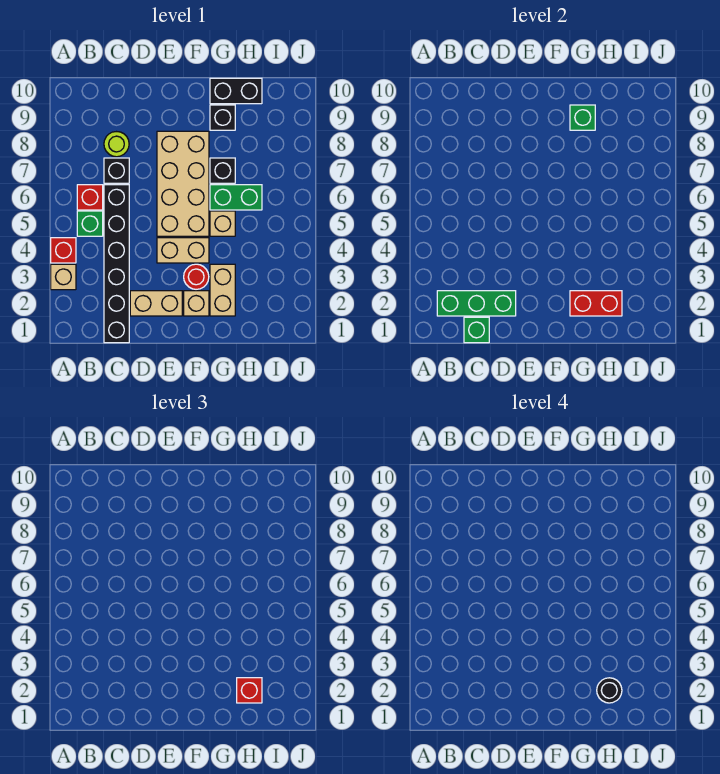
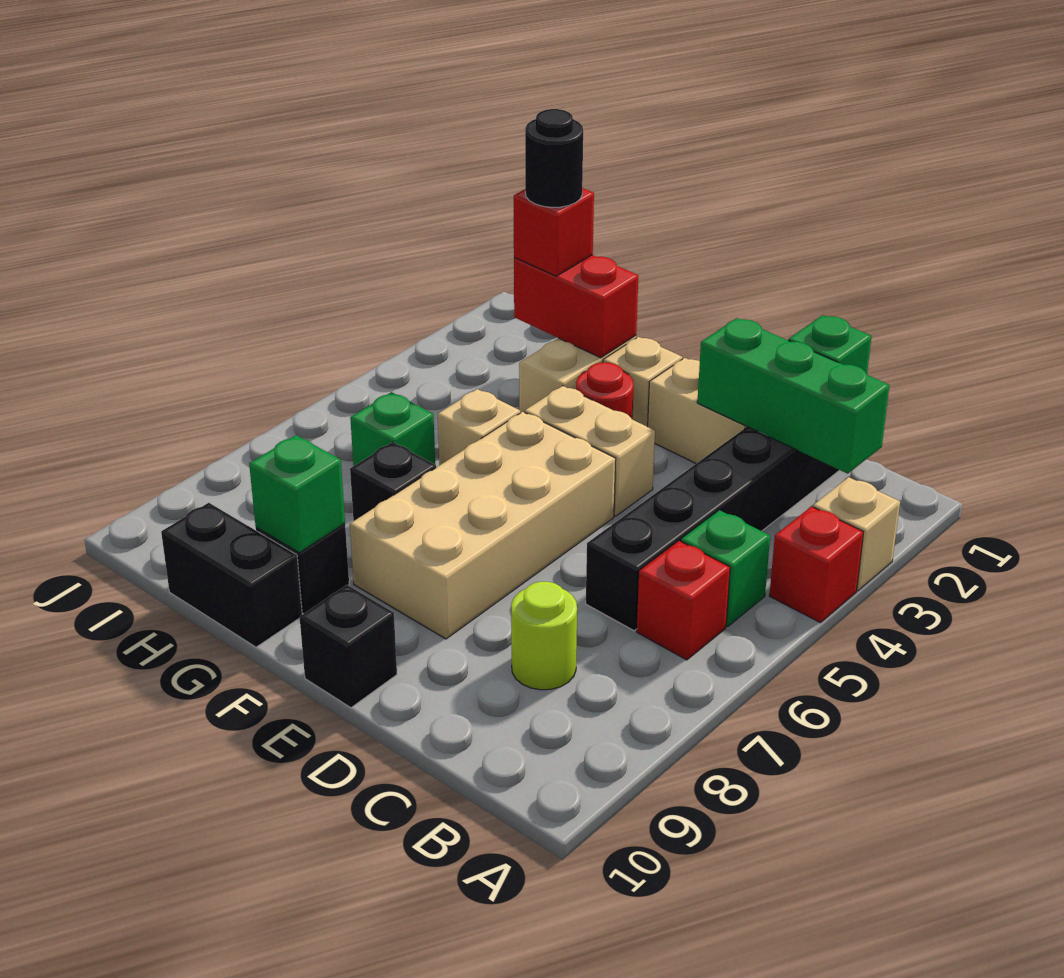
black brick C7 level 1 -> black brick E10 level 1
green brick G6:H6 level 1 -> green brick H6 level 1

